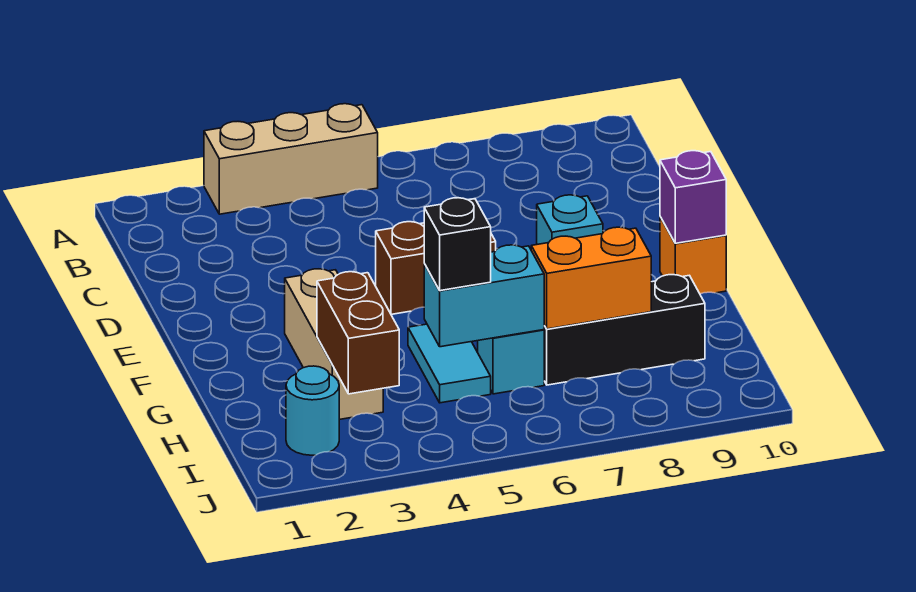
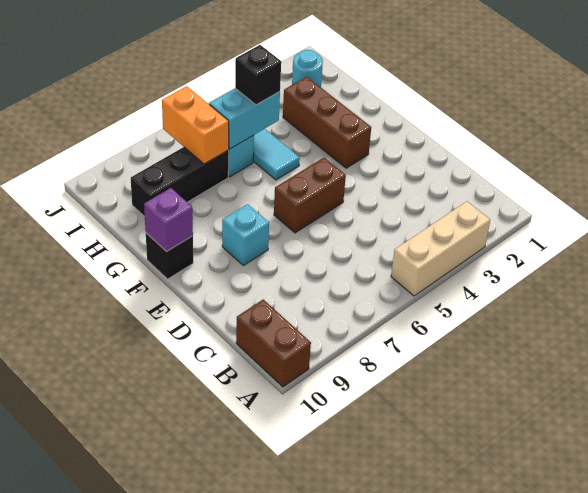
tan brick F3:H3 level 1 -> brown brick F3:H3 level 1
orange brick F10 level 1 -> black brick F10 level 1
brown brick H3:I3 level 2 -> brown brick A10:B10 level 1
orange brick H7:H8 level 2 -> orange brick H7:I7 level 2

